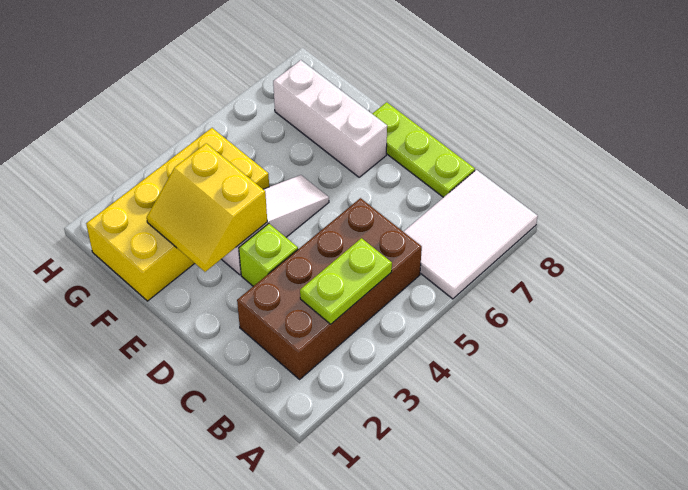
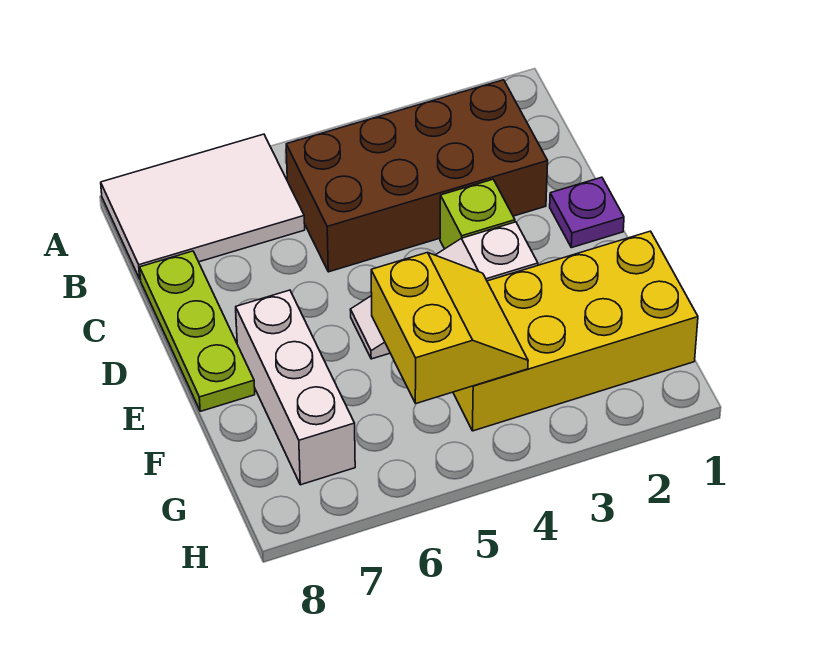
lime plate B3:B4 level 2 -> none
none -> purple plate D1 level 1
yellow slope E2:F3 level 2 top 3 -> yellow slope F4:G5 level 2 top 5

